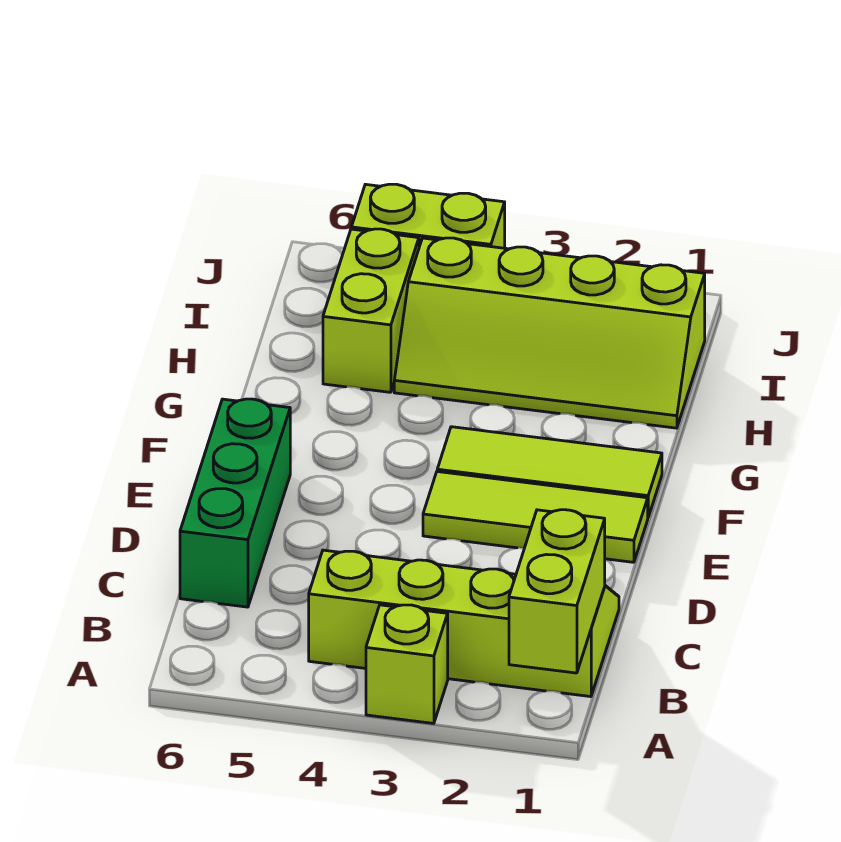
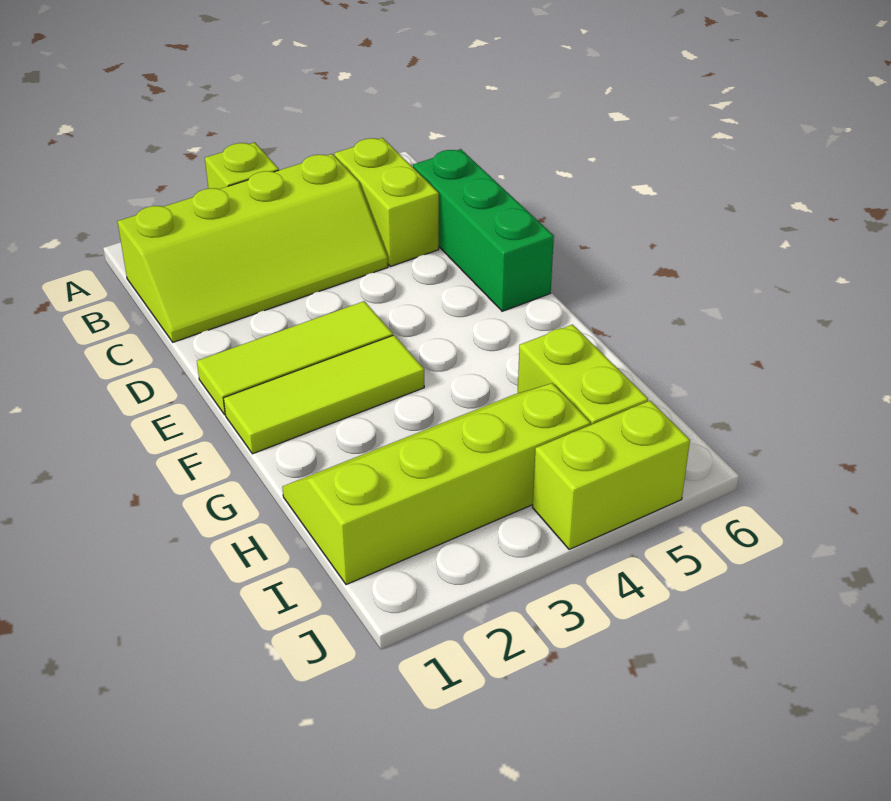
lime brick A1:B1 level 2 -> lime brick B5:C5 level 1

